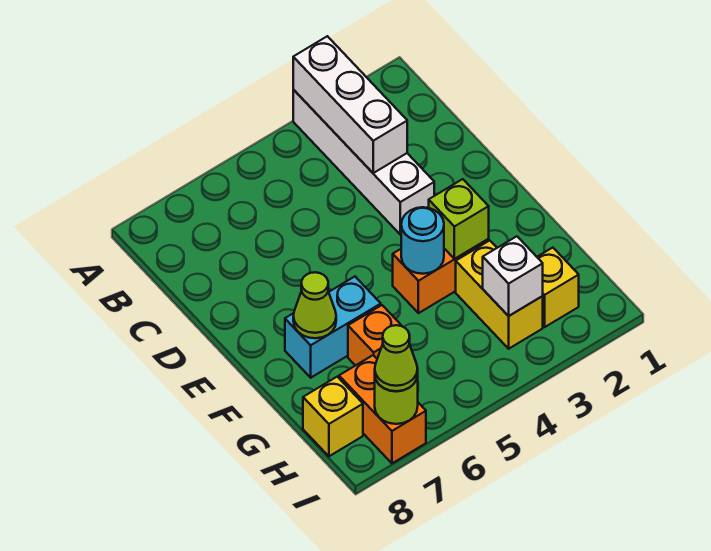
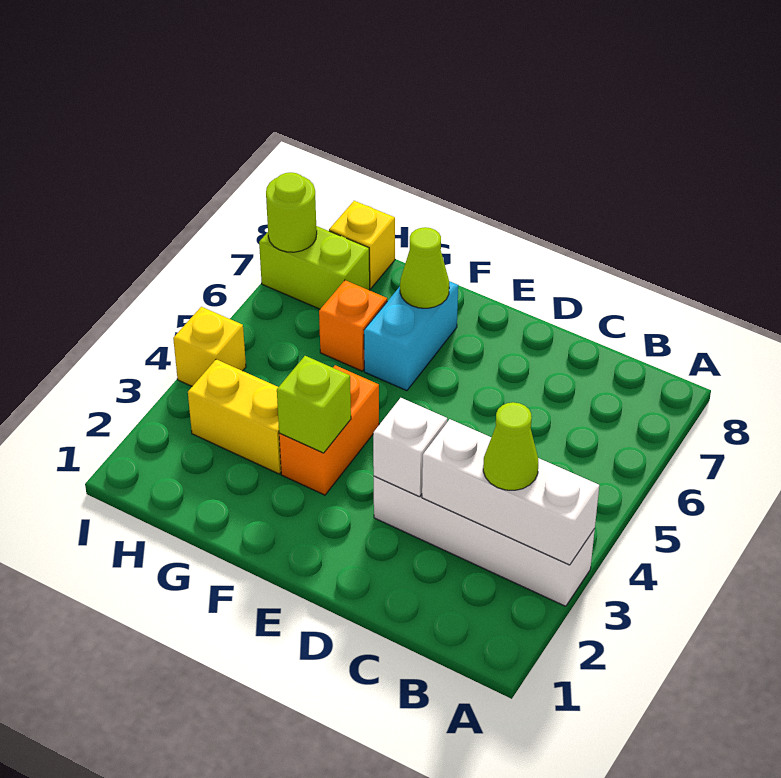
cyan round brick F4 level 2 -> none
yellow brick H2 level 1 -> yellow brick I4 level 1
white brick H3 level 2 -> white brick D3 level 2
orange brick H7:I7 level 1 -> lime brick H7:I7 level 1
lime cone I7 level 3 -> lime cone B3 level 3

